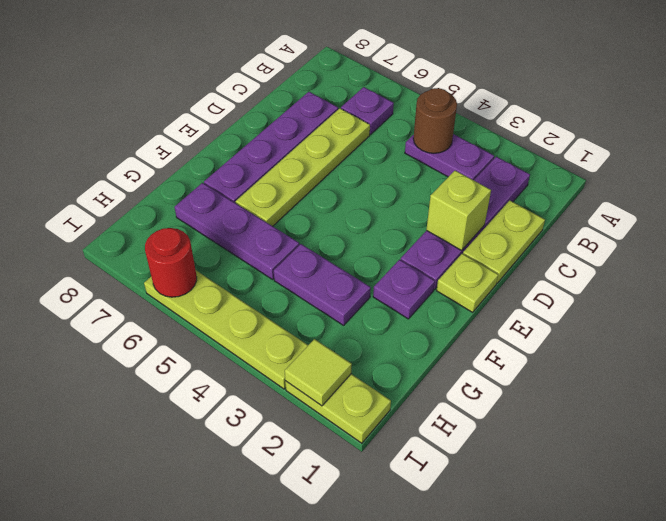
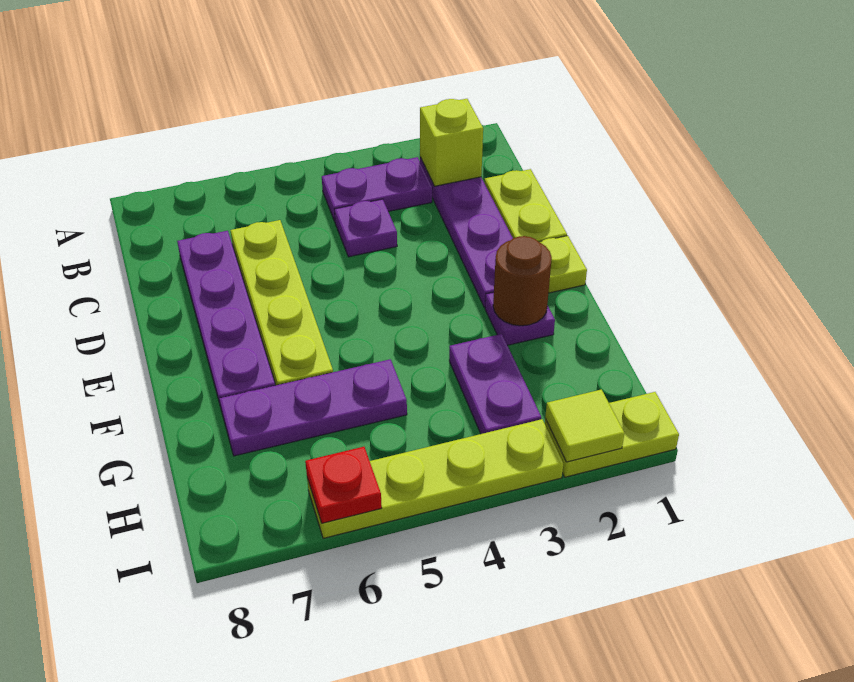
brown round brick B4 level 2 -> brown round brick F2 level 2
purple plate B6 level 1 -> purple plate C4 level 1
lime brick D2 level 2 -> lime brick B2 level 2
purple plate G3:G4 level 1 -> purple plate G3:H3 level 1
red round brick I6 level 2 -> red plate I6 level 2

